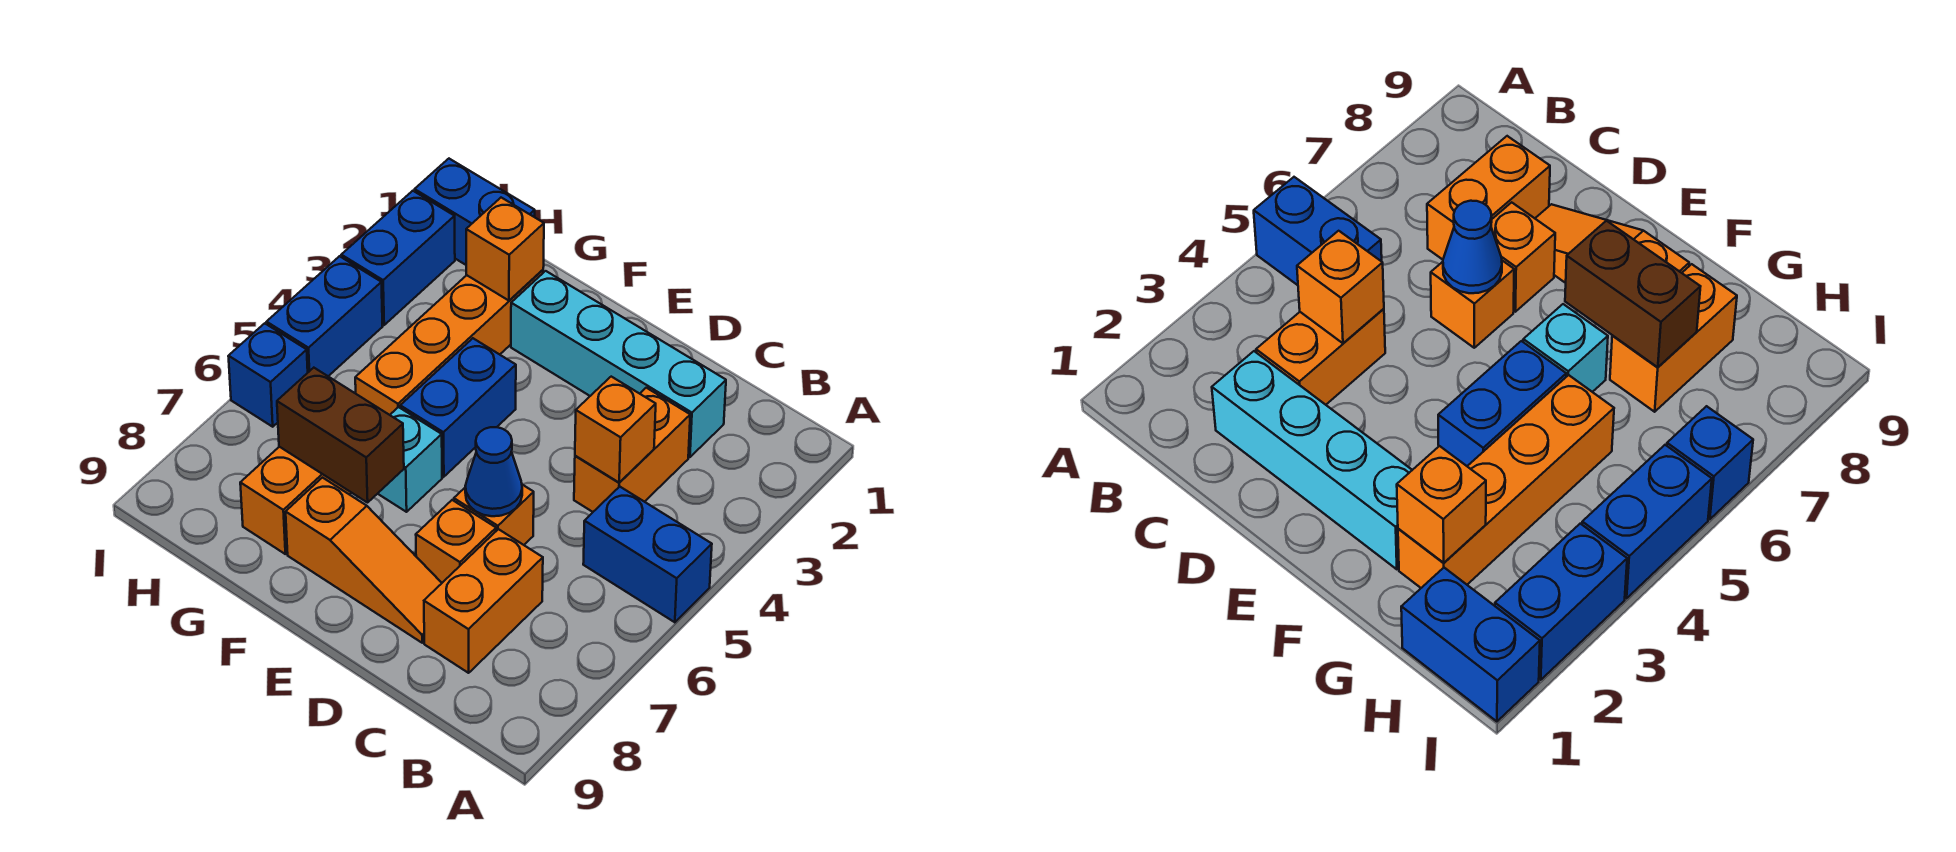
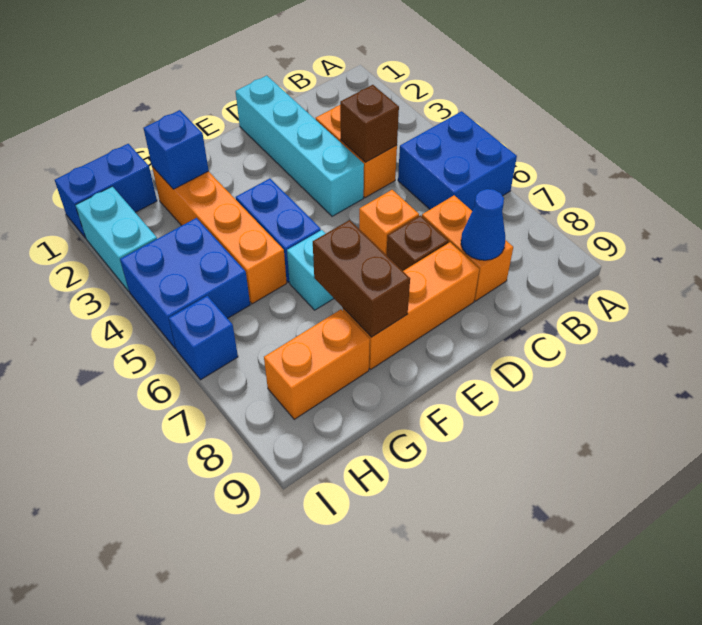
blue brick A5:B5 level 1 -> blue brick A5:B6 level 1
cyan brick C2:F2 level 1 -> cyan brick D1:D4 level 1
orange brick C4 level 2 -> brown brick C4 level 2
blue cone D6 level 2 -> blue cone C8 level 2
orange brick D7 level 1 -> brown brick D7 level 1
orange slope D8:F8 level 1 top F -> orange brick D8:F8 level 1
brown brick F7:G7 level 2 -> brown brick F7:F8 level 2
orange brick G2 level 2 -> blue brick G2 level 2
orange brick G7:G8 level 1 -> orange brick G8:H8 level 1
blue brick I2:I3 level 1 -> cyan brick I2:I3 level 1
blue brick I4:I5 level 1 -> blue brick H4:I5 level 1

